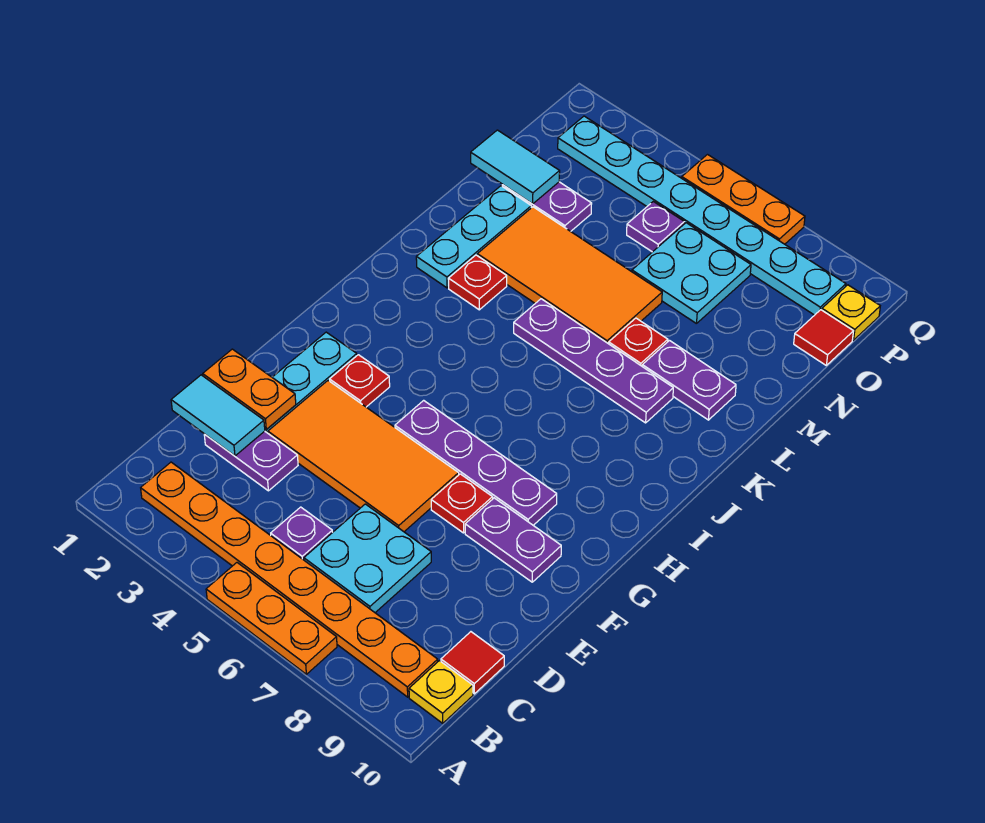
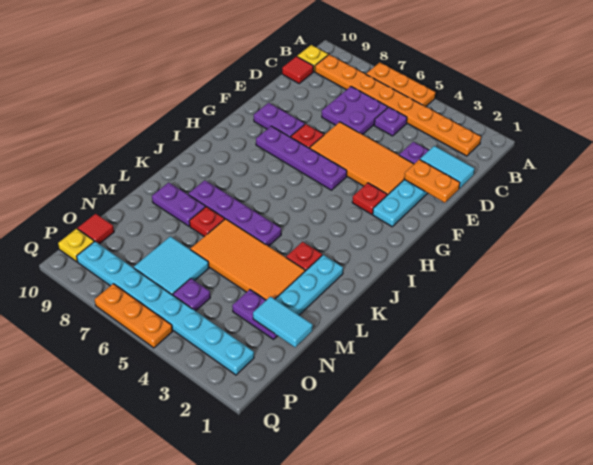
cyan plate C6:D7 level 1 -> purple plate C6:D7 level 1
cyan plate N6:O7 level 1 -> cyan tile N6:O7 level 1

